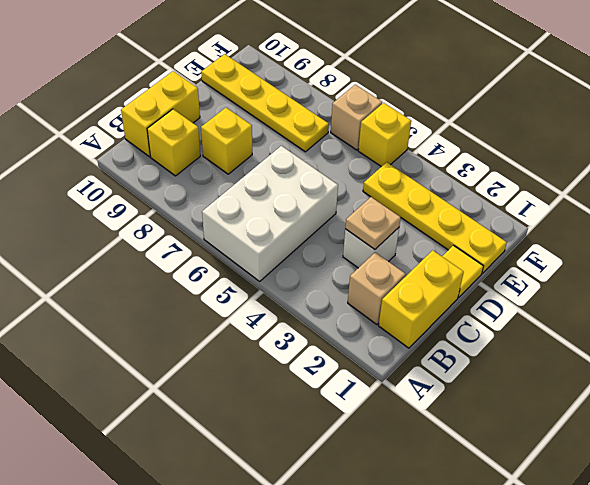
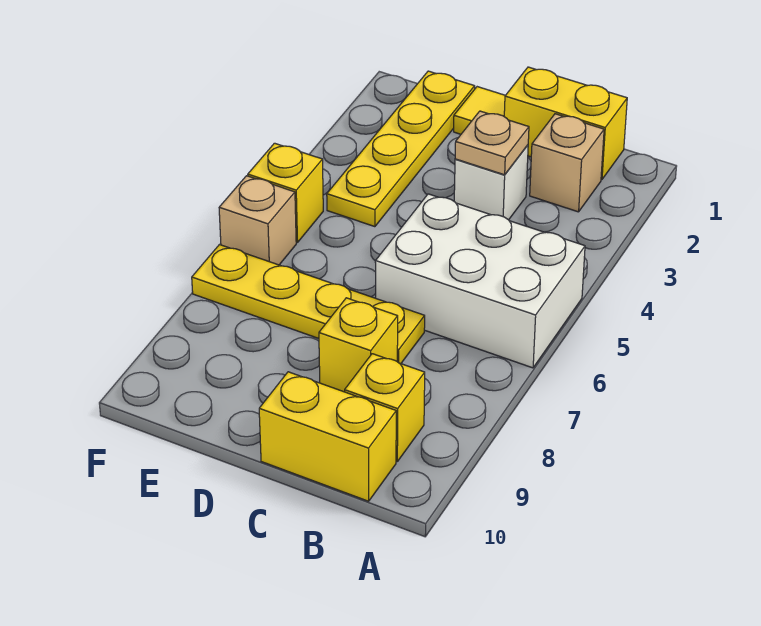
yellow plate E7:E10 level 1 -> yellow plate C7:F7 level 1

